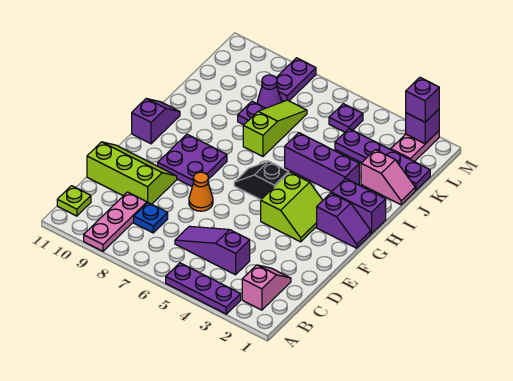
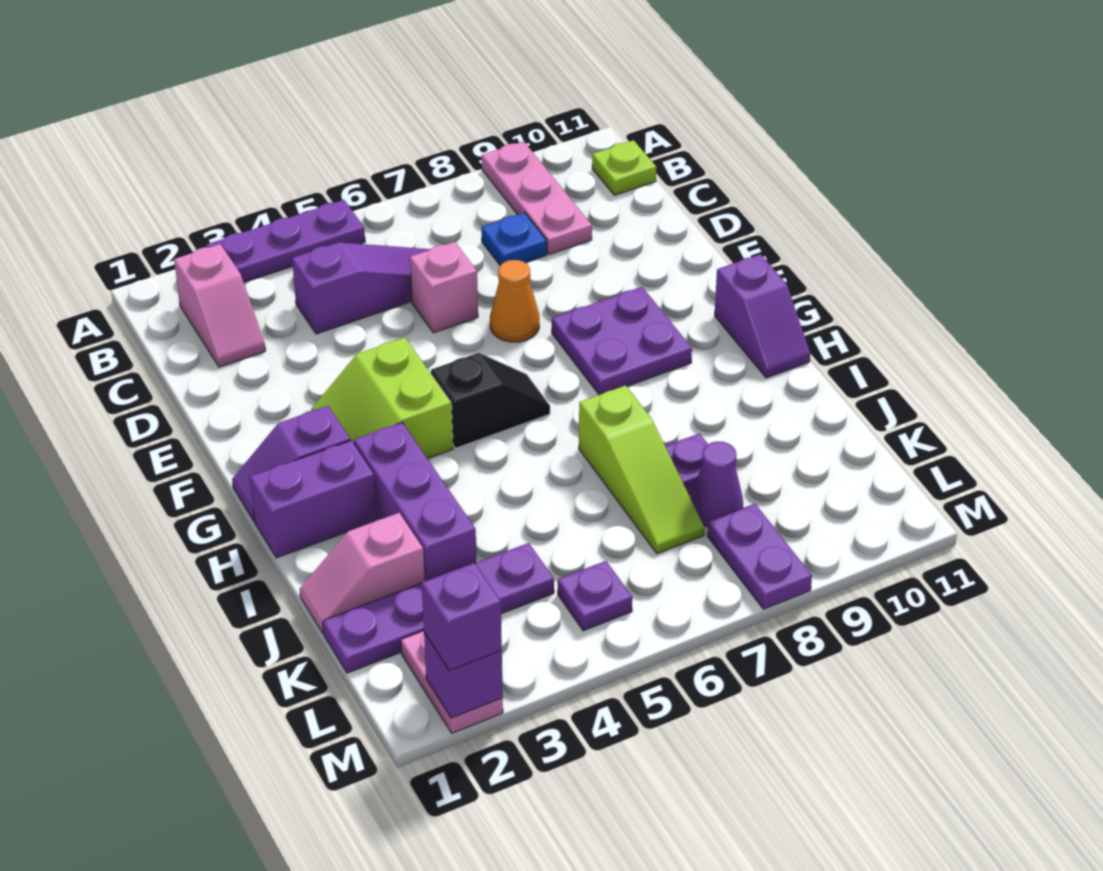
none -> pink brick D6 level 1
lime slope D9:E11 level 1 top D -> none
purple brick I3:I5 level 1 -> purple brick H3:J3 level 1

